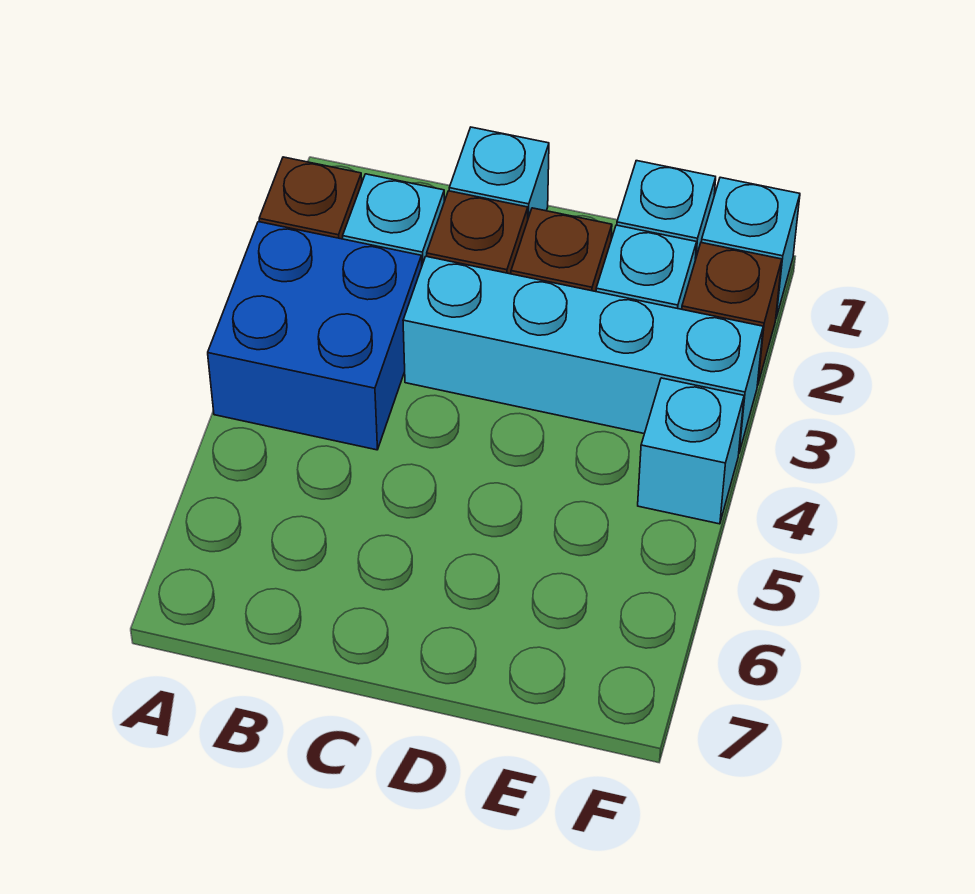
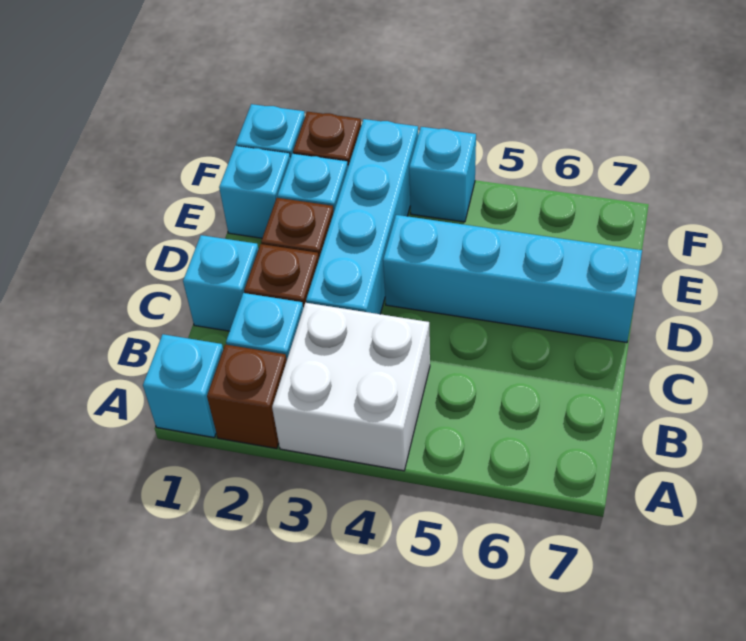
none -> cyan brick A1 level 1
blue brick A3:B4 level 1 -> white brick A3:B4 level 1
none -> cyan brick D4:D7 level 1

